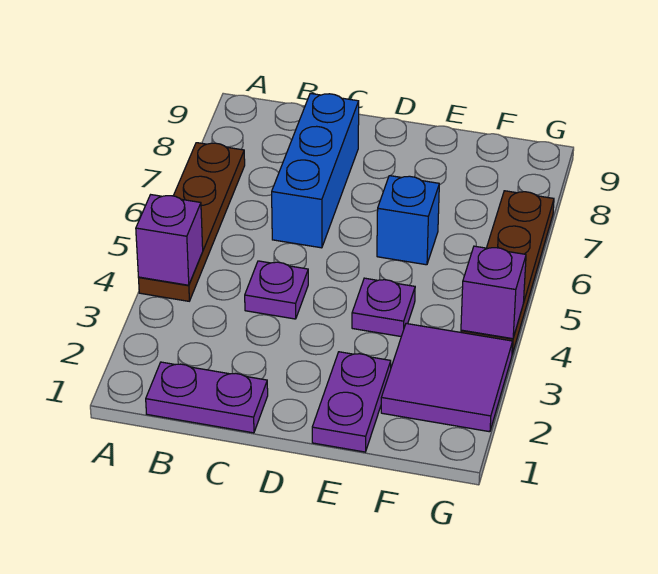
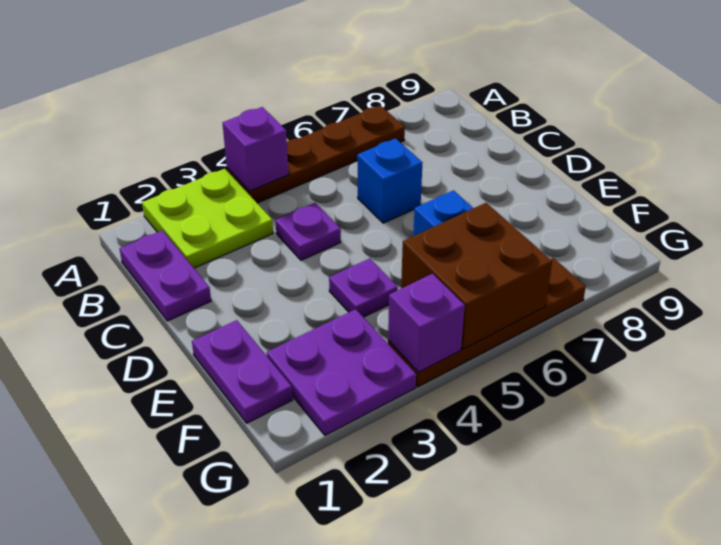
none -> lime plate A2:B3 level 1
blue brick C6:C8 level 1 -> blue brick C6 level 1
purple plate E1:E2 level 1 -> purple plate E1:F1 level 1
purple tile F2:G3 level 1 -> purple plate F2:G3 level 1
none -> brown brick F5:G6 level 2

